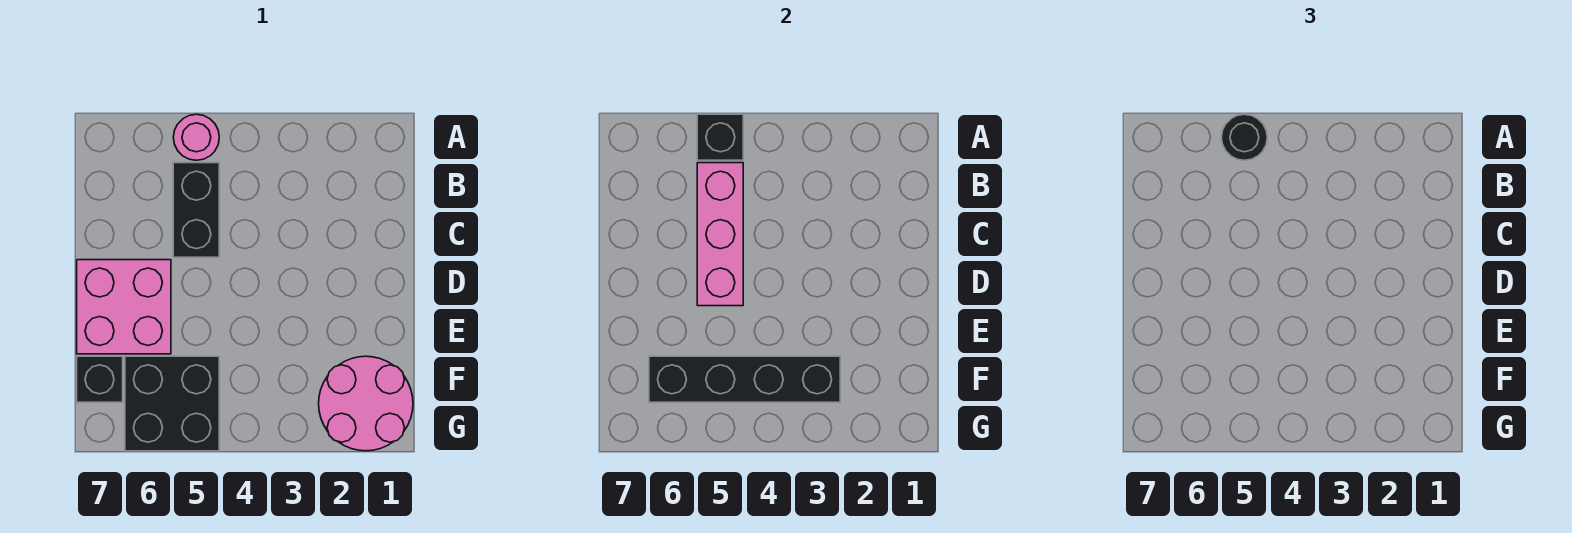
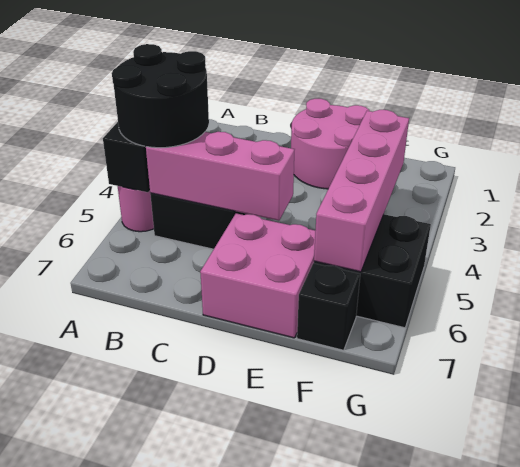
black round brick A5 level 3 -> black round brick A4:B5 level 3
pink round brick F1:G2 level 1 -> pink round brick D1:E2 level 1
black brick F3:F6 level 2 -> pink brick F3:F6 level 2

